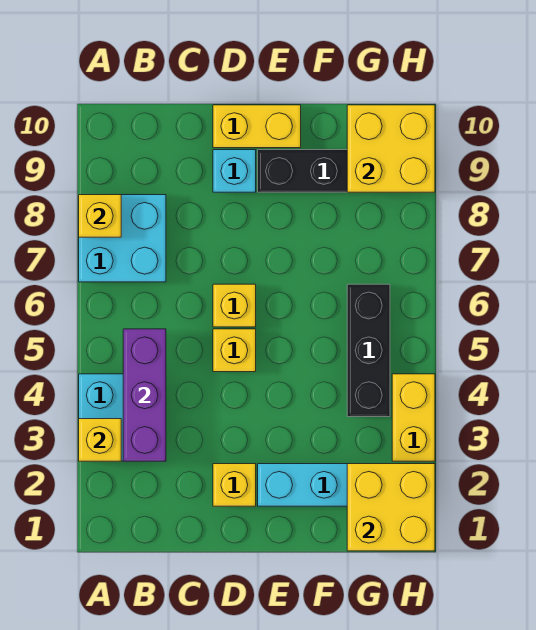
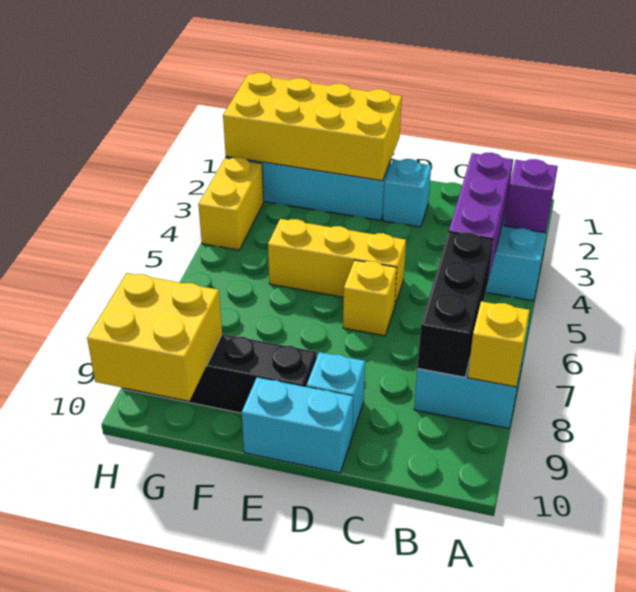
yellow brick A3 level 2 -> purple brick A3 level 2
yellow brick D2 level 1 -> cyan brick D2 level 1
yellow brick D5 level 1 -> yellow brick D5:F5 level 1
yellow brick D10:E10 level 1 -> cyan brick D10:E10 level 1
yellow brick G1:H2 level 2 -> yellow brick E1:H2 level 2
black brick G4:G6 level 1 -> black brick B6:B8 level 2

